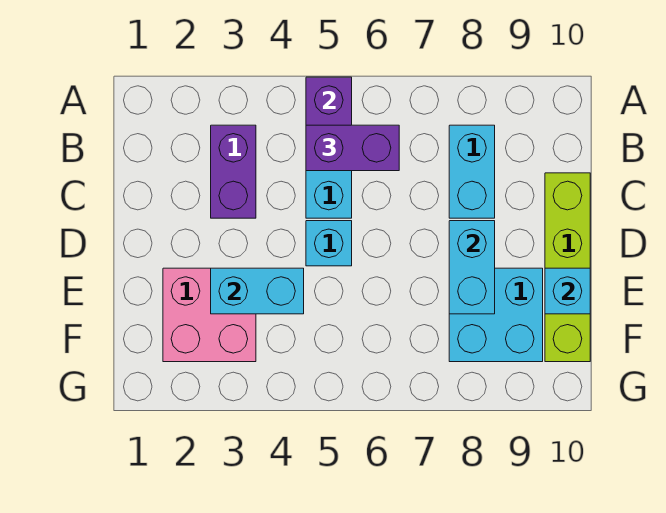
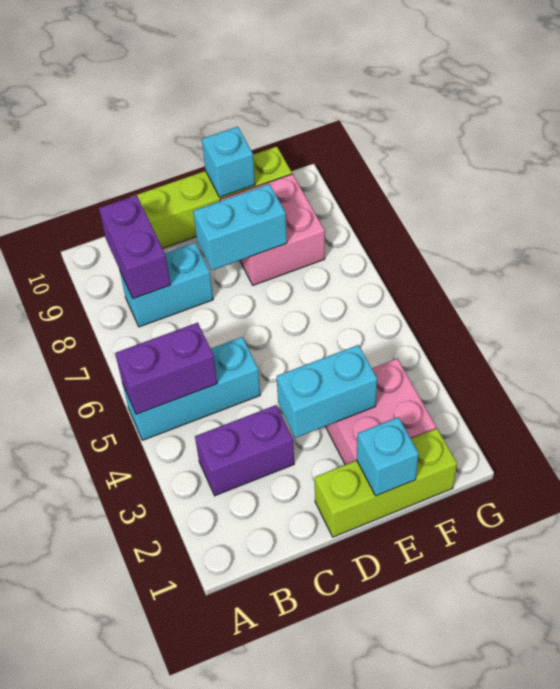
purple brick B5:B6 level 3 -> purple brick B8:B9 level 2
none -> lime brick D1:F1 level 1
cyan brick D5 level 1 -> cyan brick E1 level 2
cyan brick E3:E4 level 2 -> cyan brick D3:E3 level 2
cyan brick E8:F9 level 1 -> pink brick E8:F9 level 1

